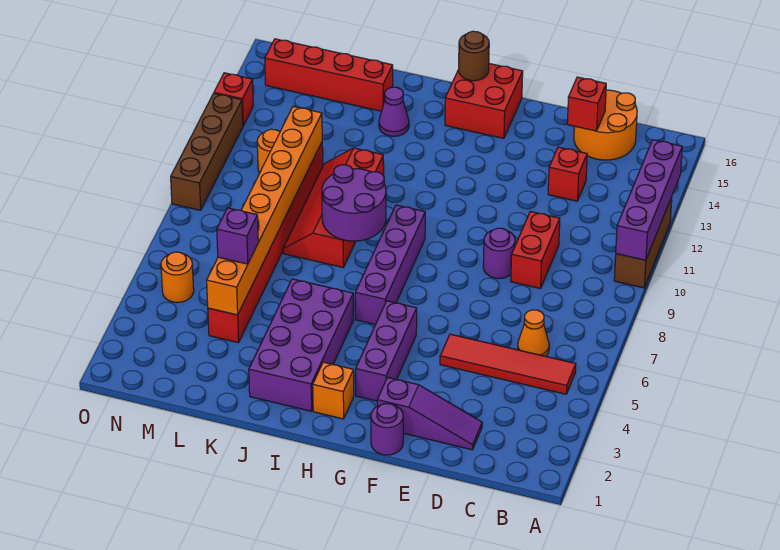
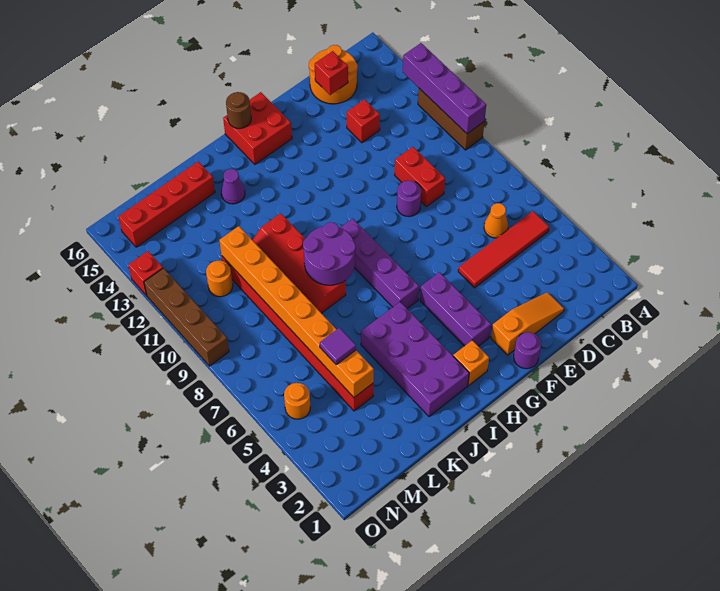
purple slope D2:F2 level 1 top F -> orange slope D2:F2 level 1 top F
purple brick L5 level 3 -> purple tile L5 level 3

